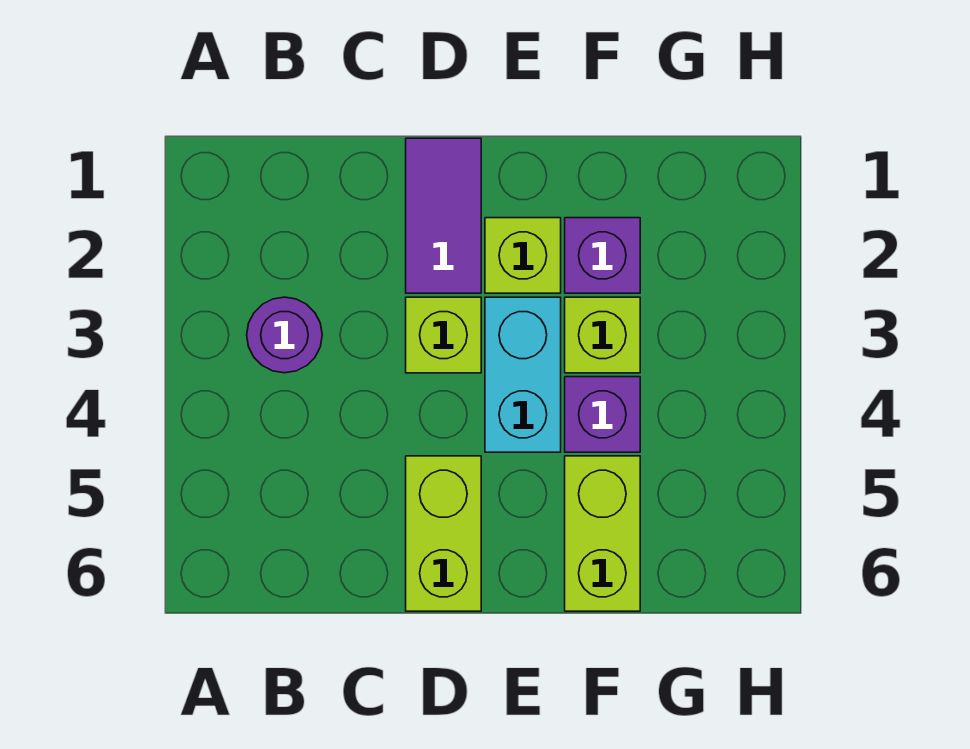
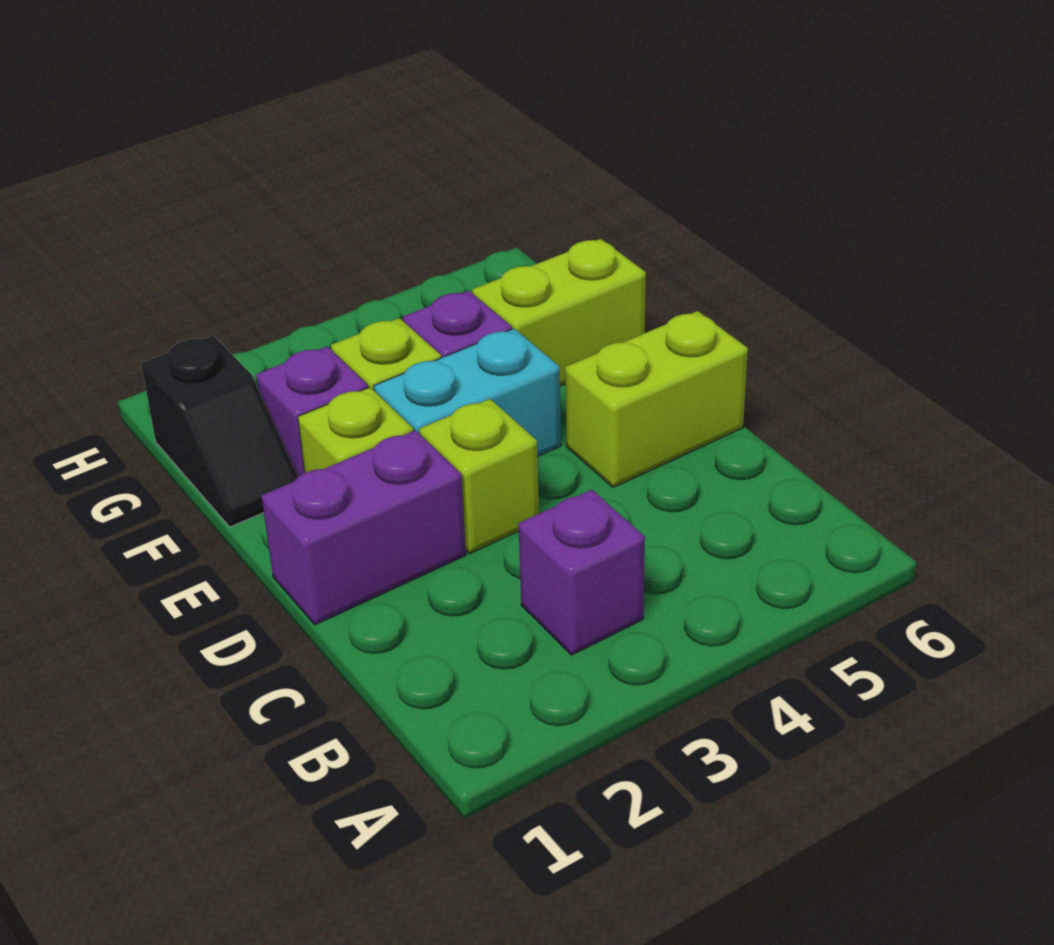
purple round brick B3 level 1 -> purple brick B3 level 1
purple tile D1:D2 level 1 -> purple brick D1:D2 level 1
none -> black slope F1:G1 level 1 top G

